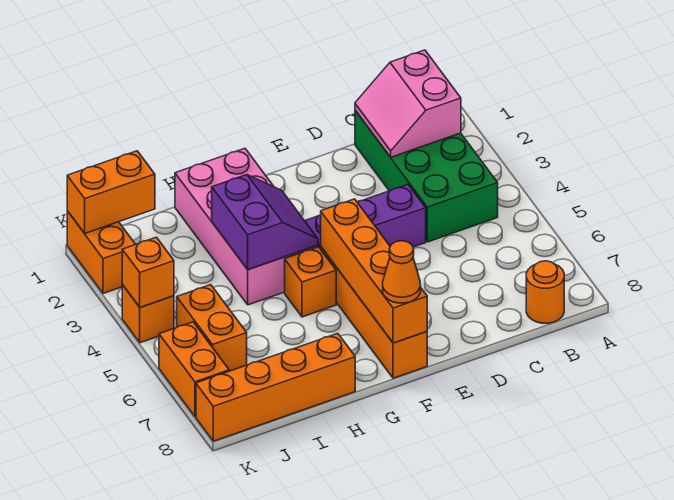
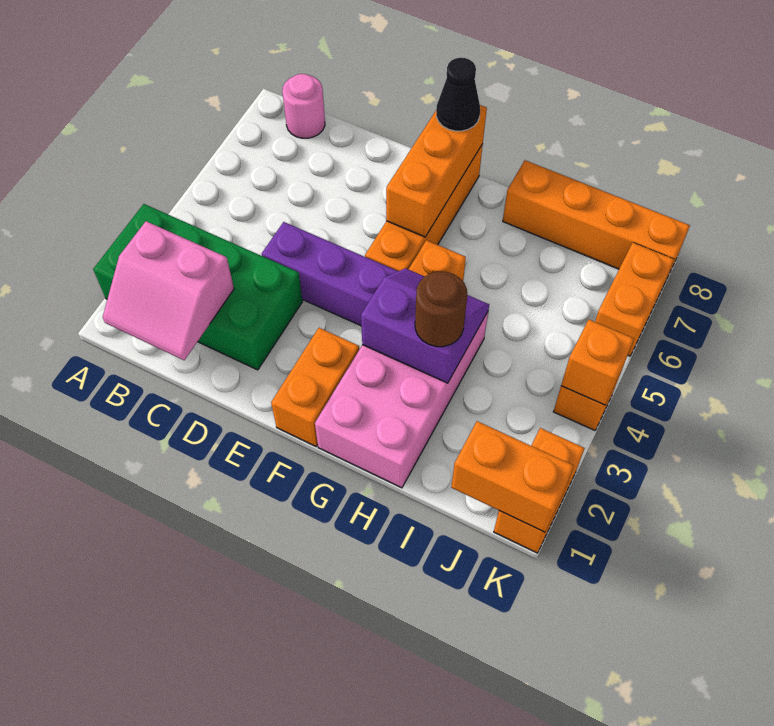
green brick B1:C4 level 1 -> green brick A2:D3 level 1
pink slope B1:C2 level 2 top B -> pink slope B1:C2 level 2 top 2
orange round brick B8 level 1 -> pink round brick B8 level 1
orange brick F5:F8 level 2 -> orange brick F6:F8 level 2
orange cone F8 level 3 -> black cone F8 level 3
purple slope G3:H4 level 2 top H -> purple slope G3:H4 level 2 top 3
none -> brown round brick H3 level 3
orange brick J5:J6 level 1 -> orange brick F1:F2 level 1

